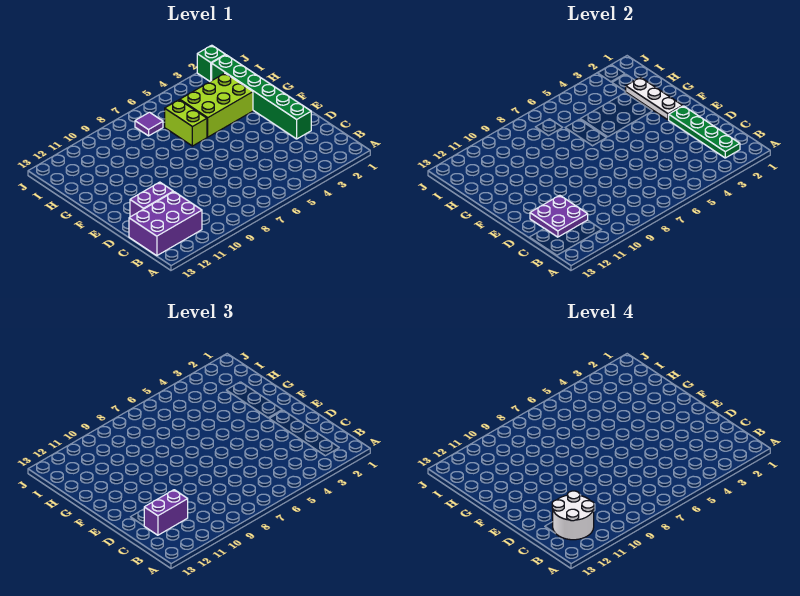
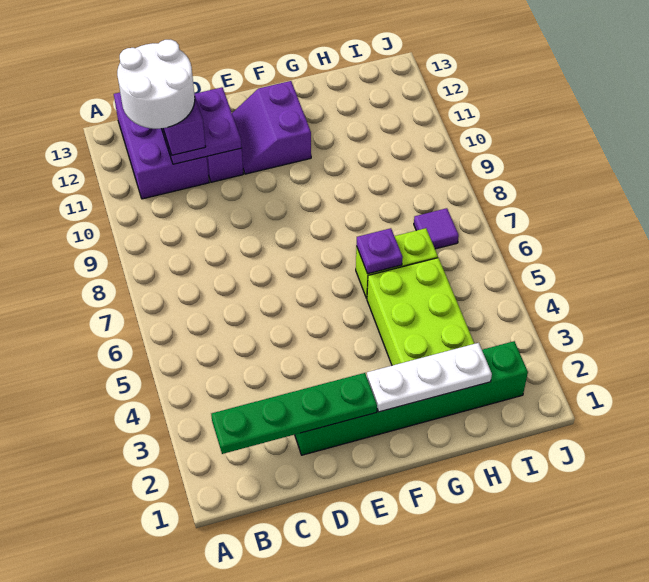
none -> purple slope E11:F12 level 1 top F
none -> purple plate G6 level 2
green brick J2 level 1 -> none

